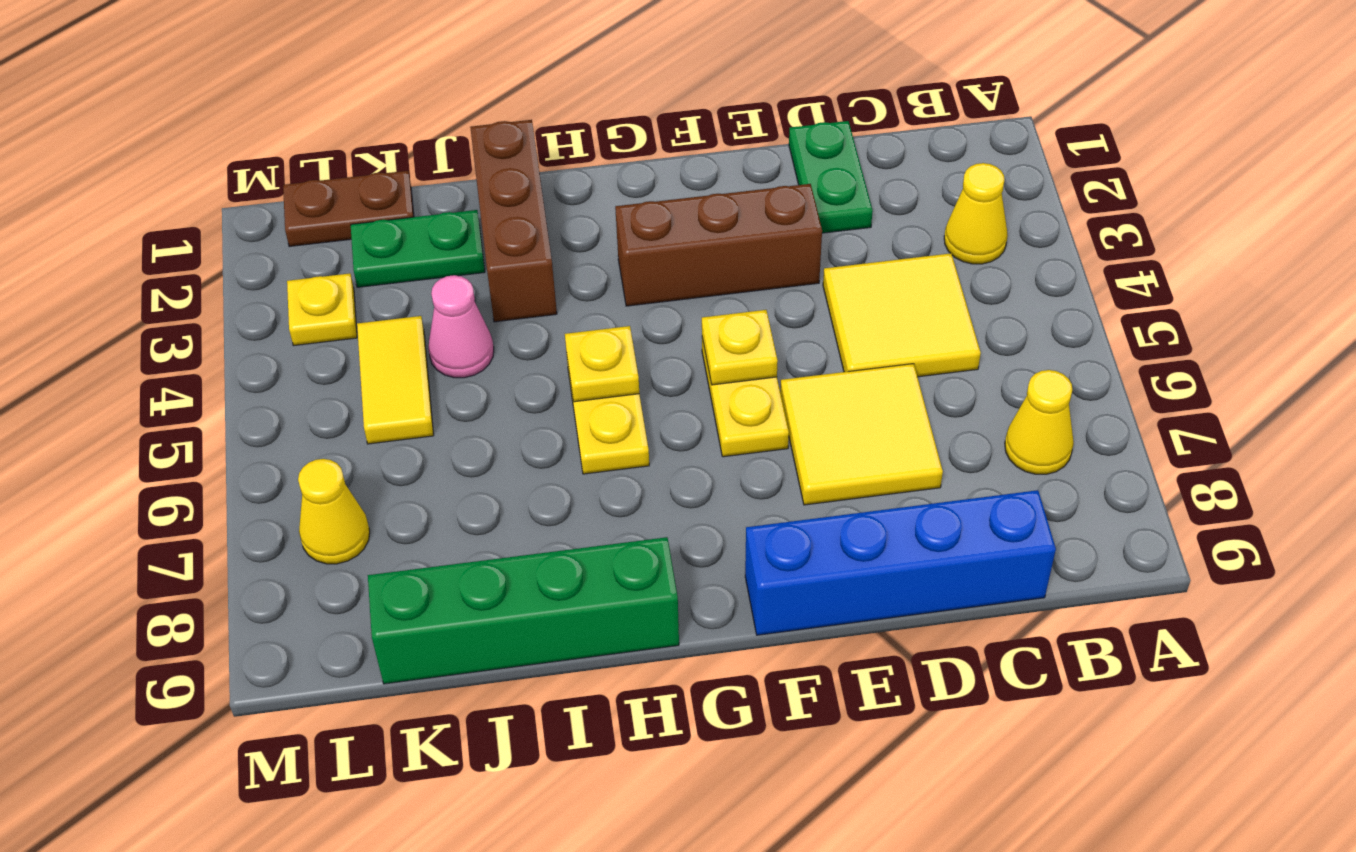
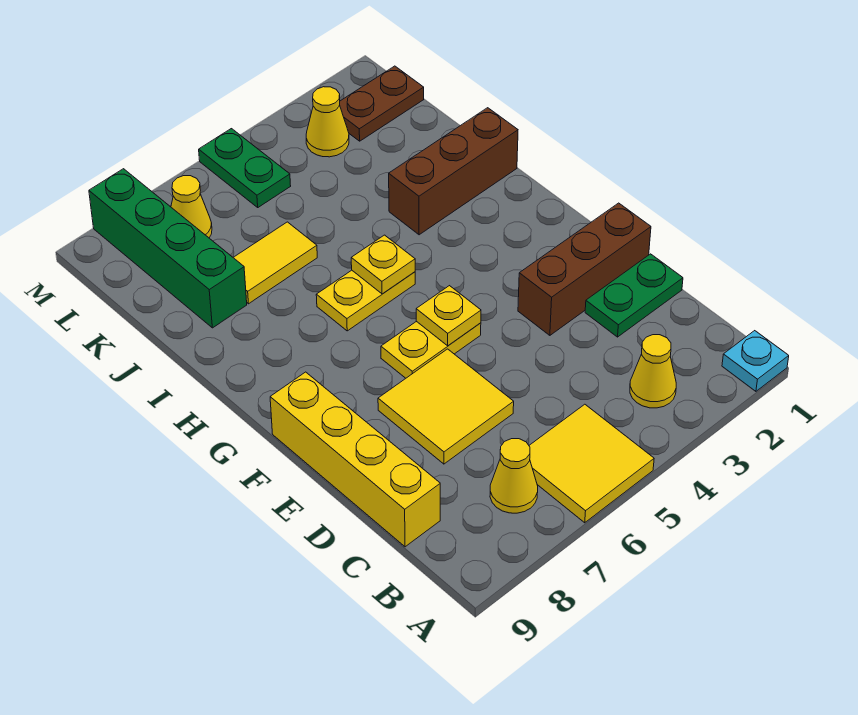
none -> cyan plate A1 level 1
yellow tile C4:D5 level 1 -> yellow tile A5:B6 level 1
blue brick C9:F9 level 1 -> yellow brick C9:F9 level 1
brown brick E3:G3 level 1 -> brown brick E1:E3 level 1
green brick H9:K9 level 1 -> green brick J8:M8 level 1
green plate J2:K2 level 1 -> green plate L5:M5 level 1
pink cone J4 level 1 -> none
brown plate K1:L1 level 1 -> brown plate L1:L2 level 1
yellow tile K4:K5 level 1 -> yellow tile J6:J7 level 1
yellow plate L3 level 1 -> yellow cone L3 level 1

